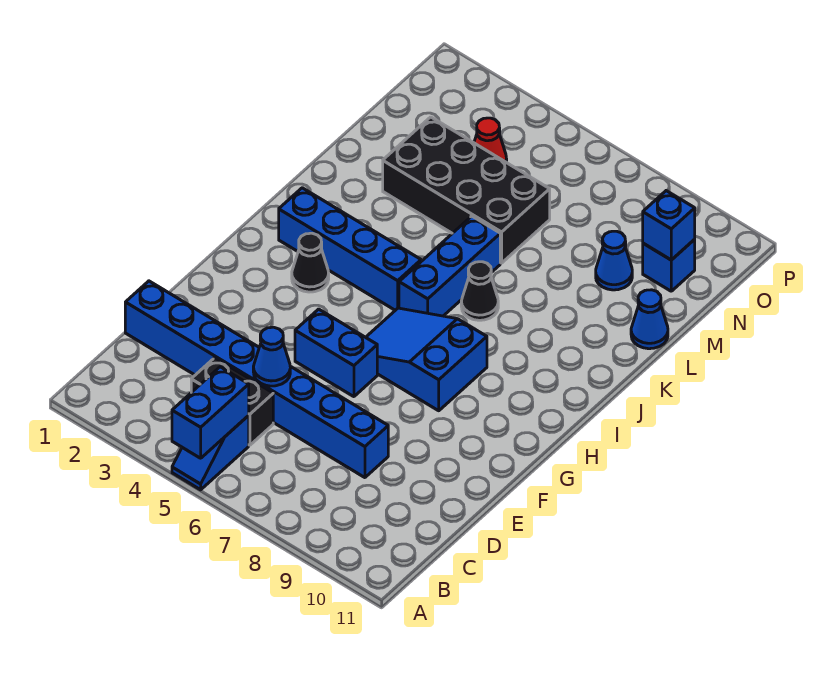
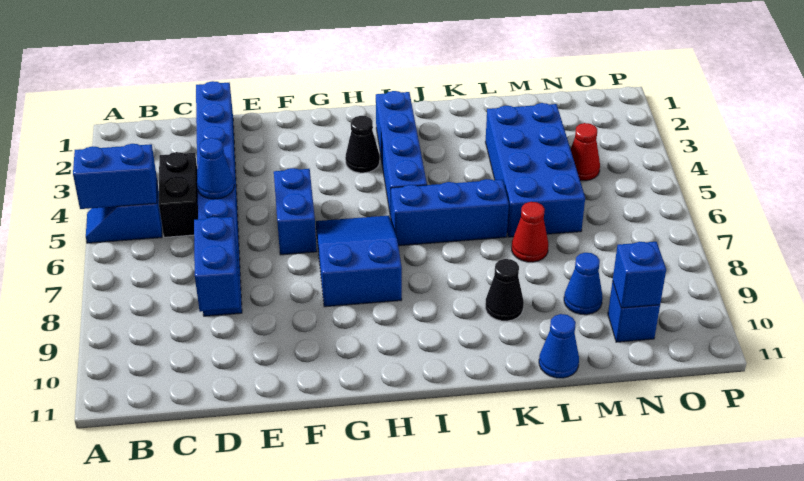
none -> blue brick D8:D9 level 2
black cone J7 level 1 -> black cone K9 level 1
black brick L3:M6 level 1 -> blue brick L3:M6 level 1
none -> red cone L7 level 1

